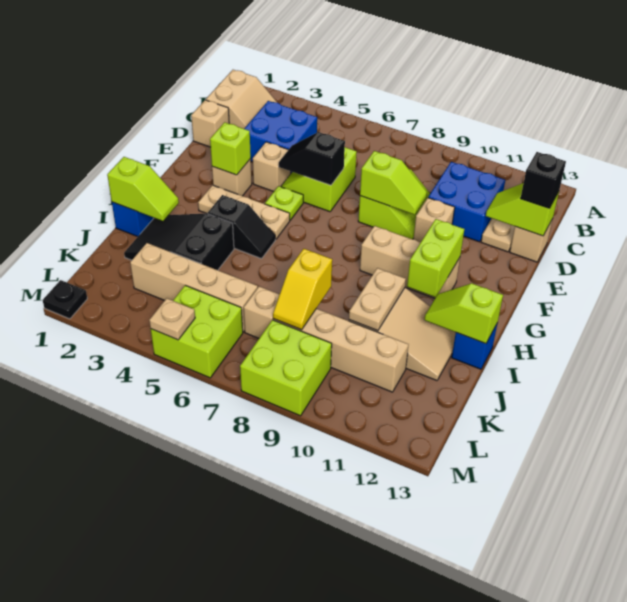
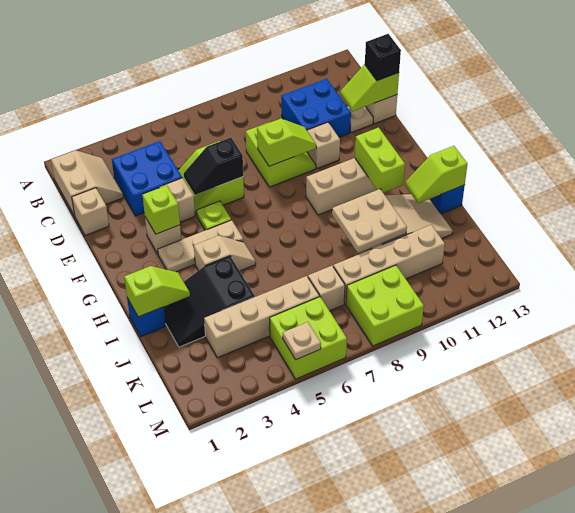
black slope H4:H5 level 1 top 4 -> tan slope H4:H5 level 1 top 4
tan plate I10:J10 level 2 -> tan plate I9:J10 level 2
yellow slope J8:K8 level 2 top J -> none
black plate M1 level 1 -> none

